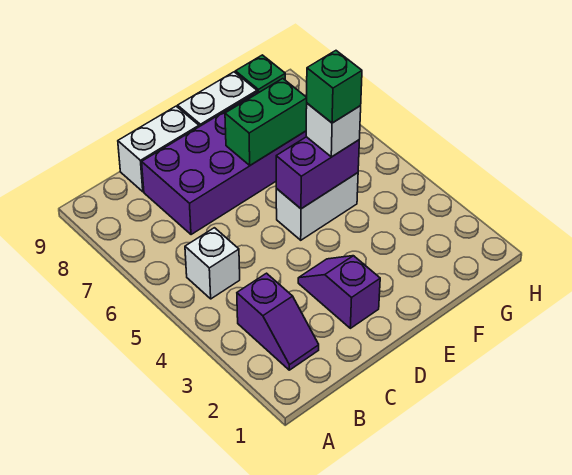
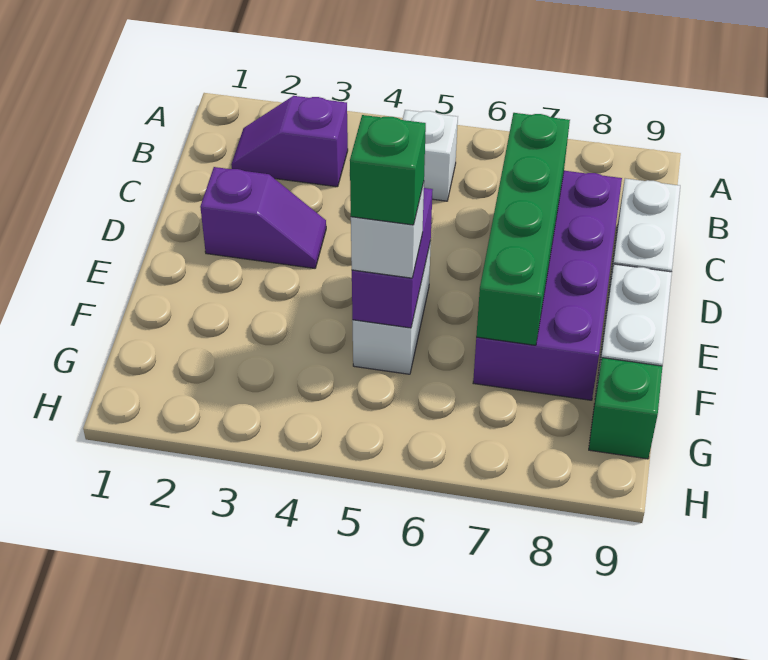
green brick E7:F7 level 2 -> green brick C7:F7 level 2

